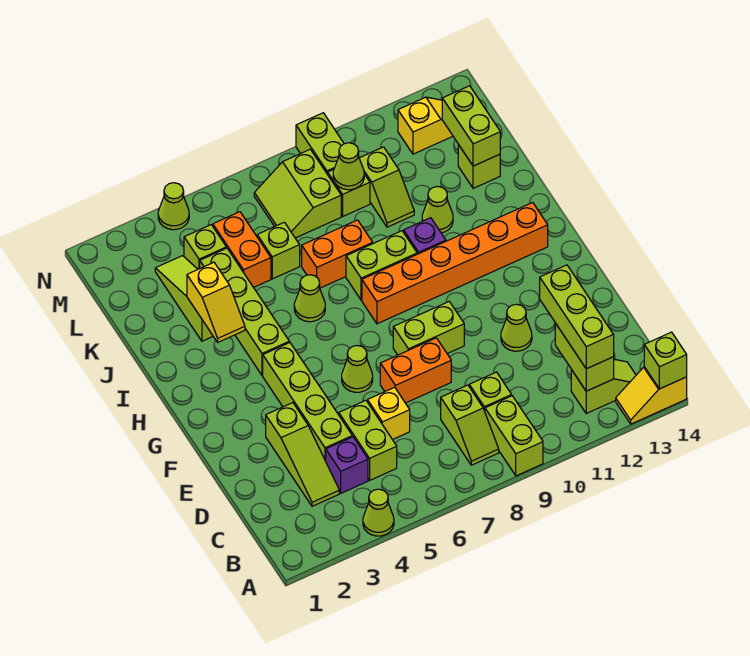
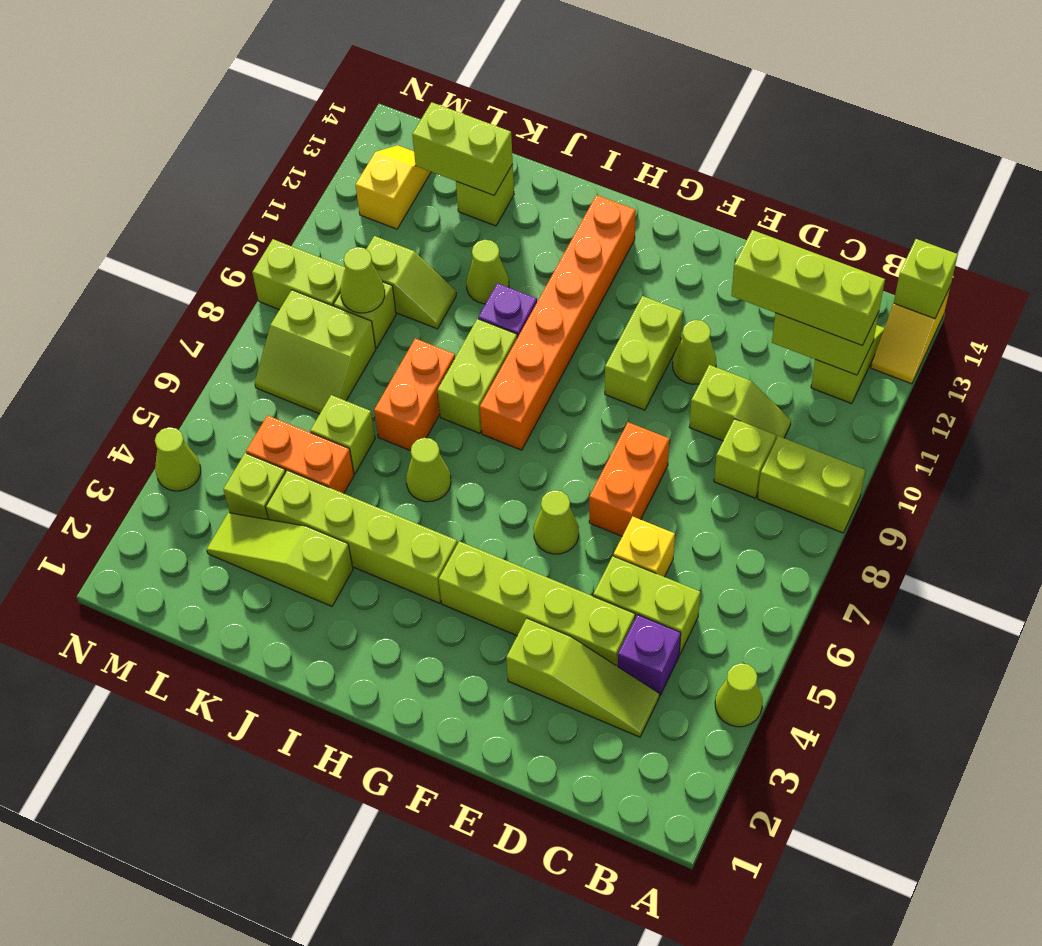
lime slope B8:C8 level 1 top C -> lime slope C10:D10 level 1 top D
lime brick F8:F9 level 1 -> lime brick F10:F11 level 1
yellow slope I3:J3 level 2 top J -> none

